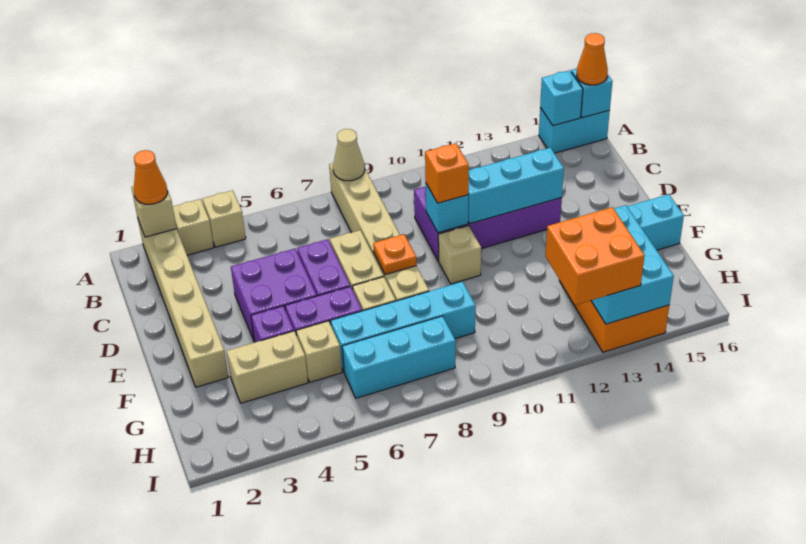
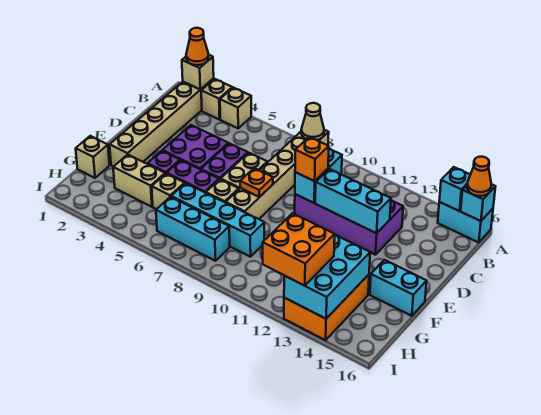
cyan brick D10 level 2 -> cyan brick C10:D10 level 2
tan brick E10 level 1 -> tan brick G1 level 1

